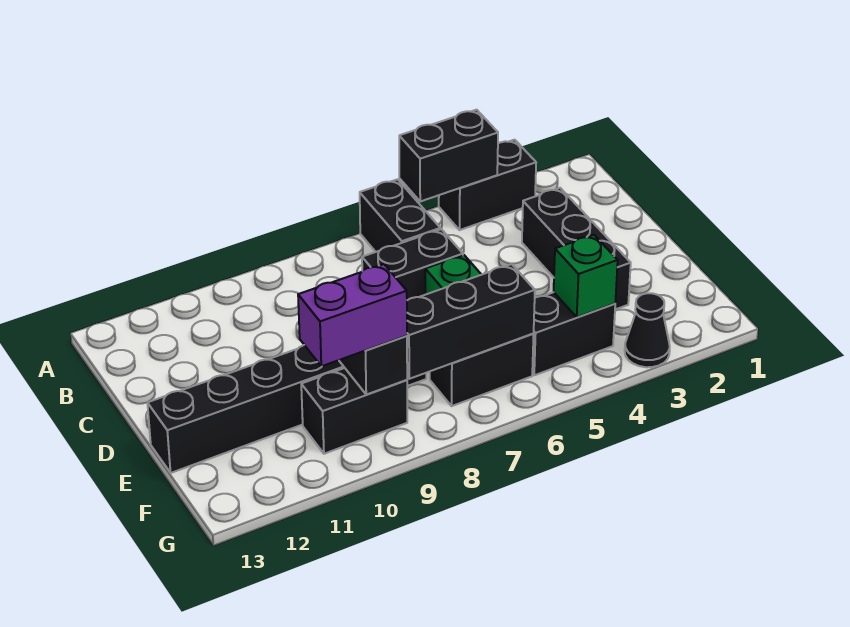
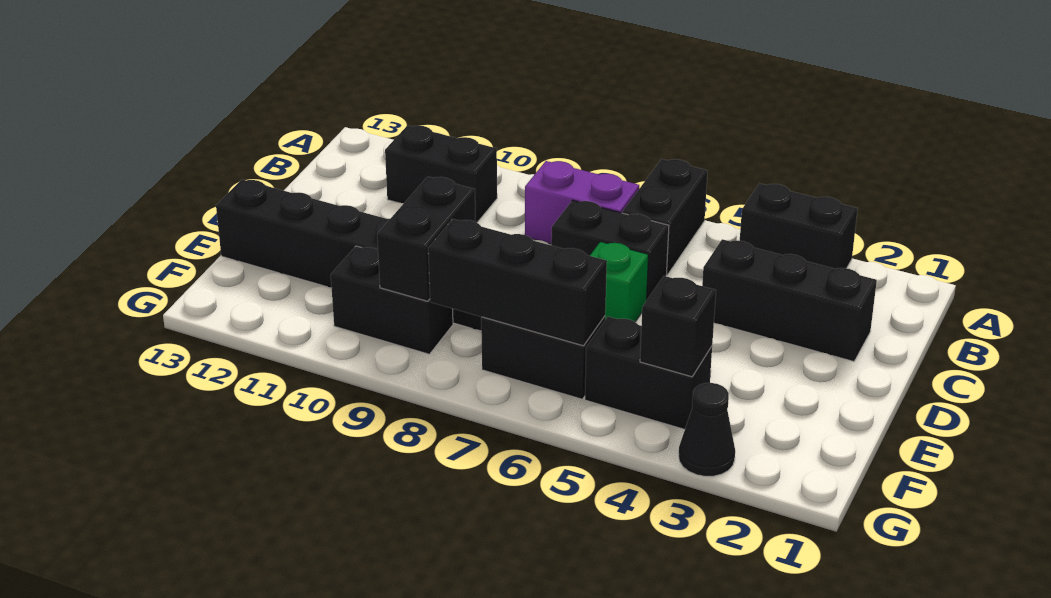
black brick A4:A5 level 2 -> black brick B10:B11 level 1
black brick C3:E3 level 1 -> black brick C2:C4 level 1
green brick F4 level 2 -> black brick F4 level 2
purple brick F9:F10 level 3 -> purple brick B7:B8 level 1

